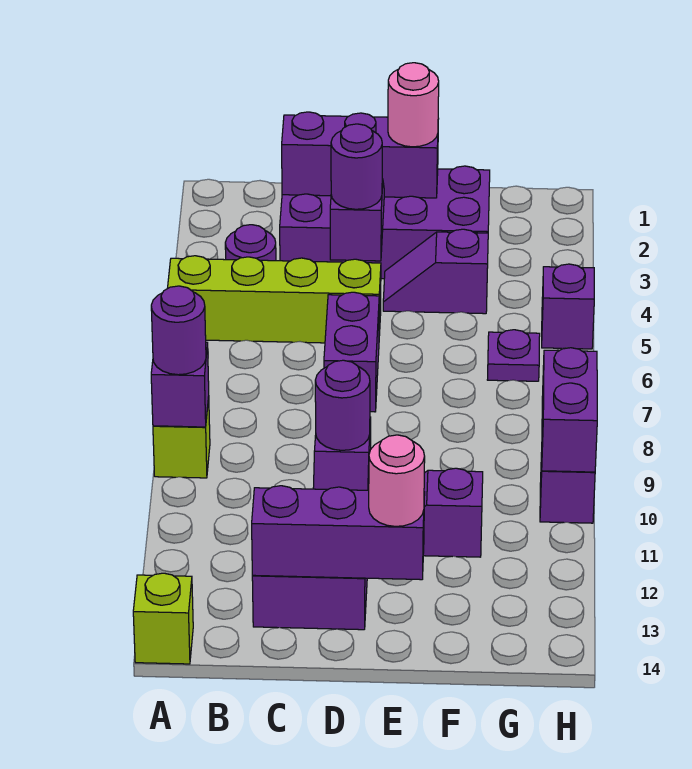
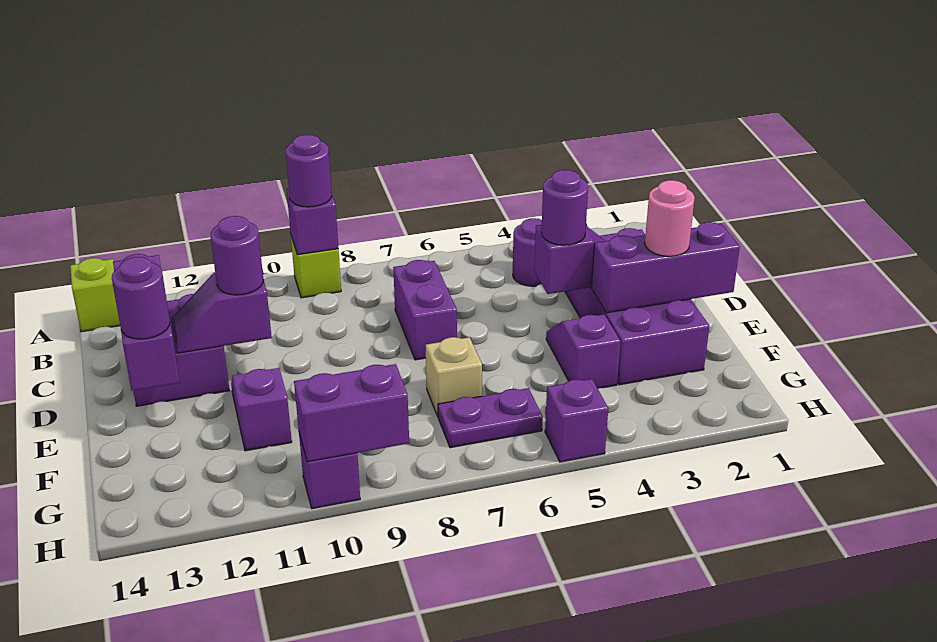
lime brick A5:D5 level 1 -> none
purple brick C2:E2 level 2 -> purple brick E1:E3 level 2
purple brick D6:D7 level 1 -> purple brick C7:D7 level 1
pink round brick E13 level 3 -> purple round brick E13 level 3
none -> tan brick F7 level 1
purple plate G6 level 1 -> purple plate G6:G7 level 1

